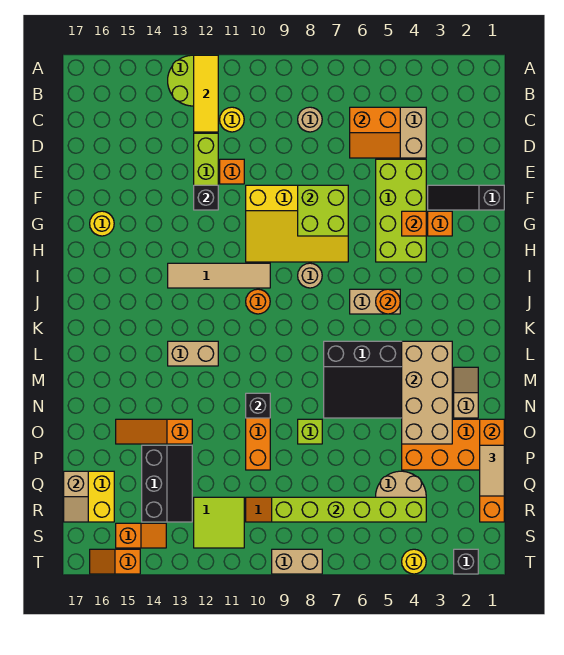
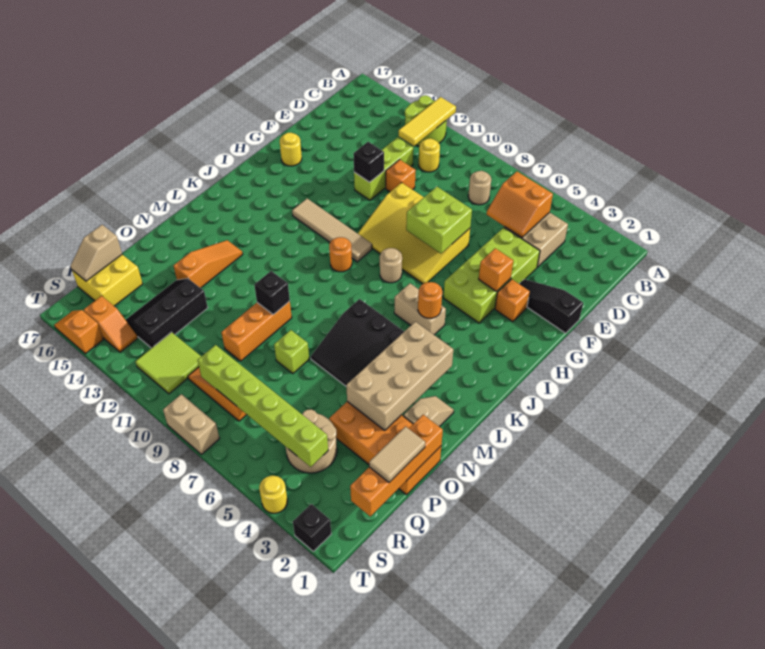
tan brick L12:L13 level 1 -> none
orange slope O13:O15 level 1 top 13 -> orange slope M14:O14 level 1 top O
black slope P13:R14 level 1 top 14 -> black slope P13:R14 level 1 top 13

